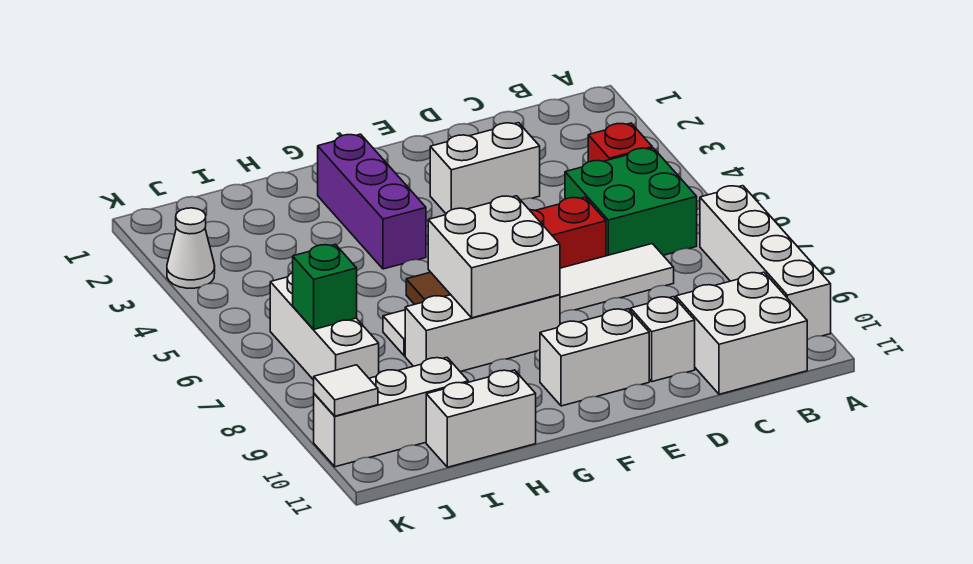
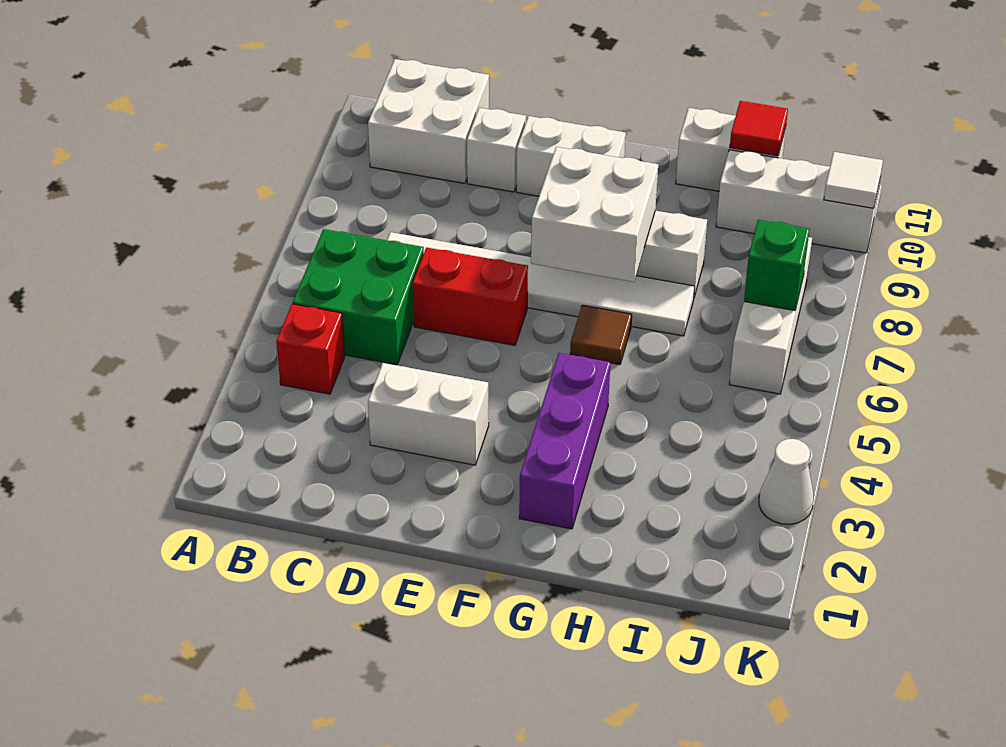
white brick A7:A10 level 1 -> none
none -> red tile I11 level 2

